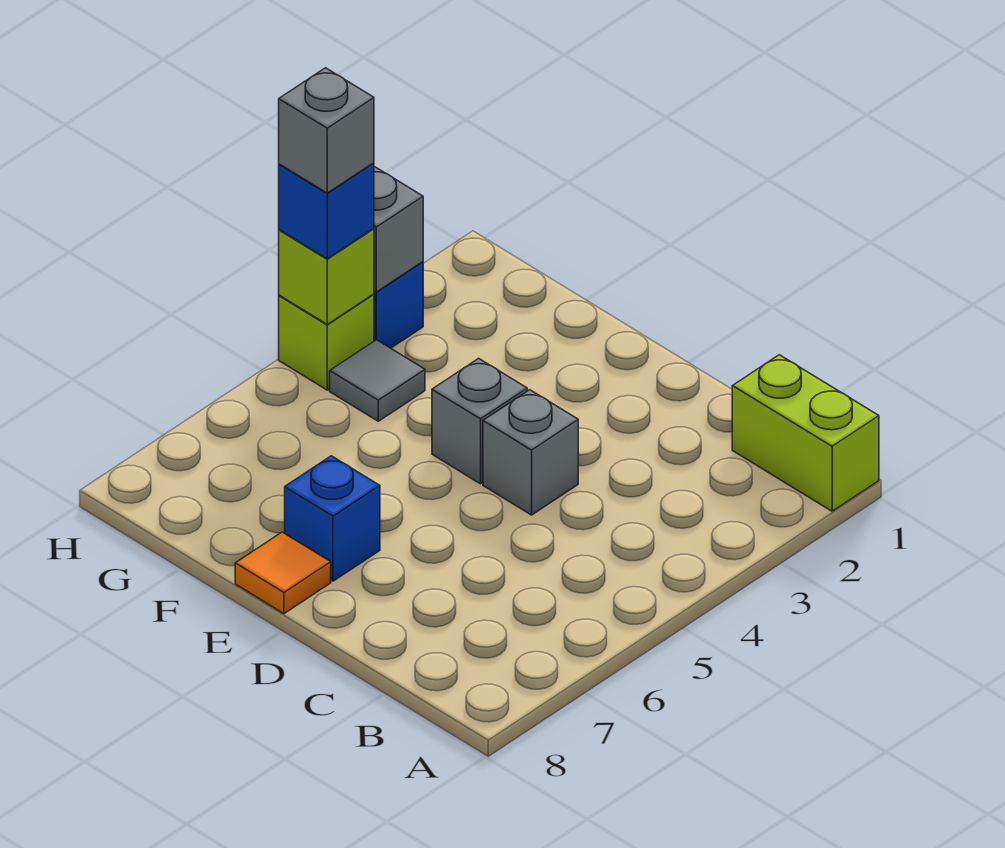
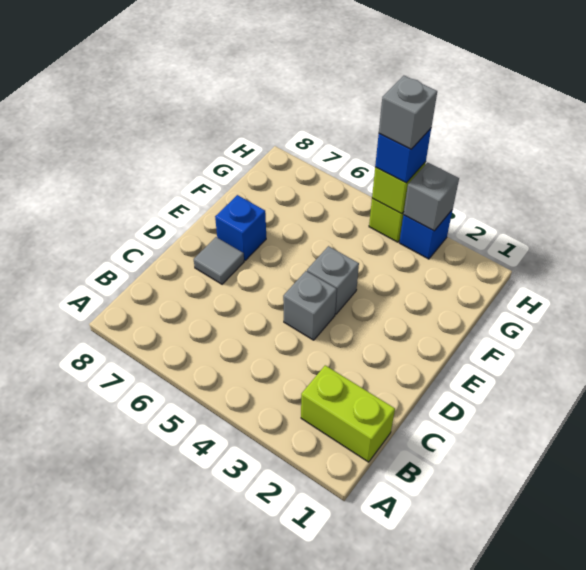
lime brick A1:B1 level 1 -> lime brick B1:B2 level 1
orange tile E8 level 1 -> none
grey tile G4 level 1 -> grey tile D7 level 1

